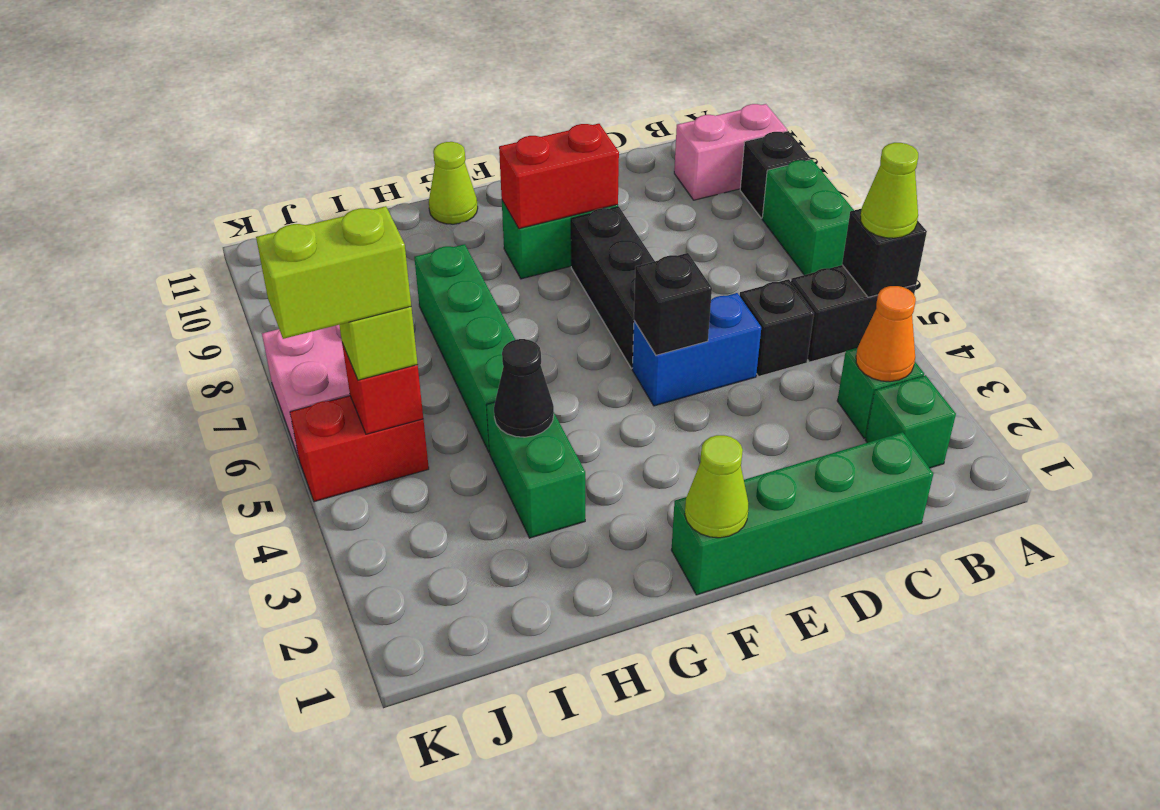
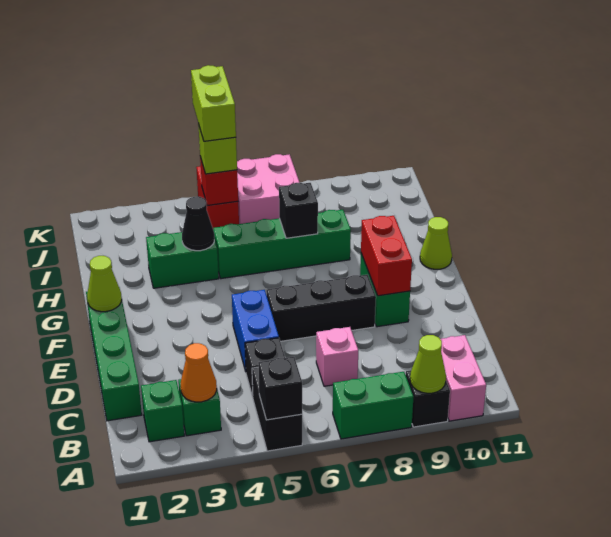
lime cone A5 level 3 -> lime cone A9 level 2
none -> pink brick C7 level 1
black brick E5 level 2 -> black brick H7 level 2

